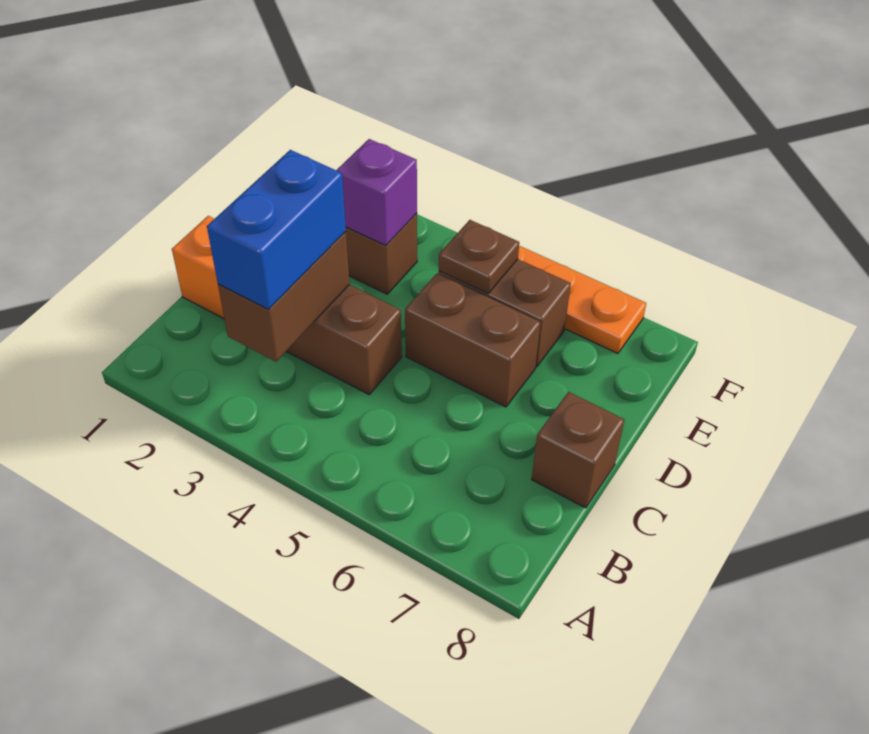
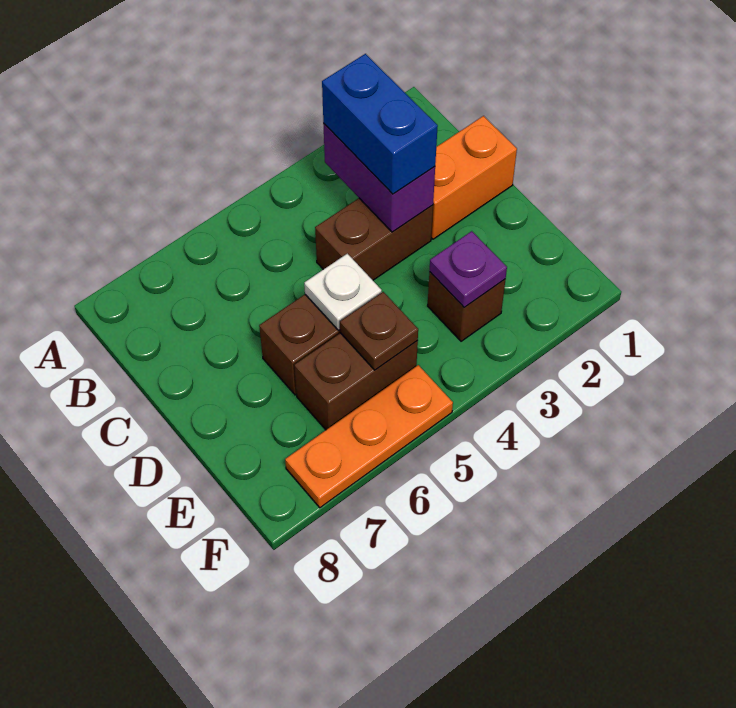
brown brick B3:C3 level 2 -> purple brick B3:C3 level 2
brown brick C8 level 1 -> none
none -> white plate D5 level 2
purple brick E3 level 2 -> purple plate E3 level 2

